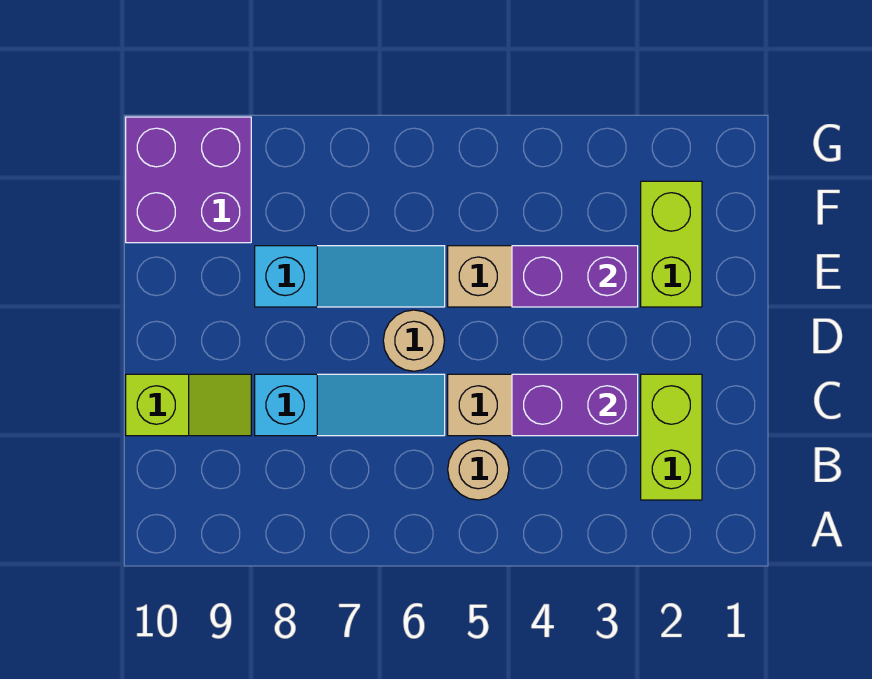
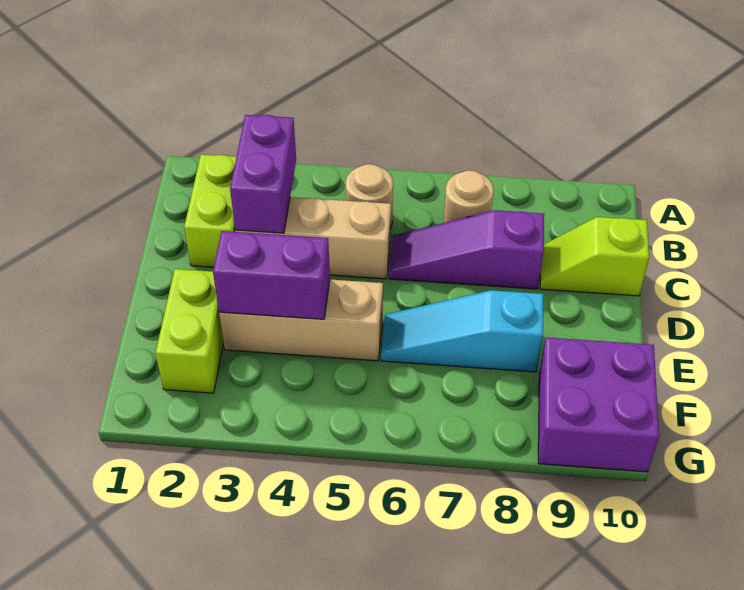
purple brick C3:C4 level 2 -> purple brick B3:C3 level 2
cyan slope C6:C8 level 1 top 8 -> purple slope C6:C8 level 1 top 8
tan round brick D6 level 1 -> tan round brick B7 level 1

